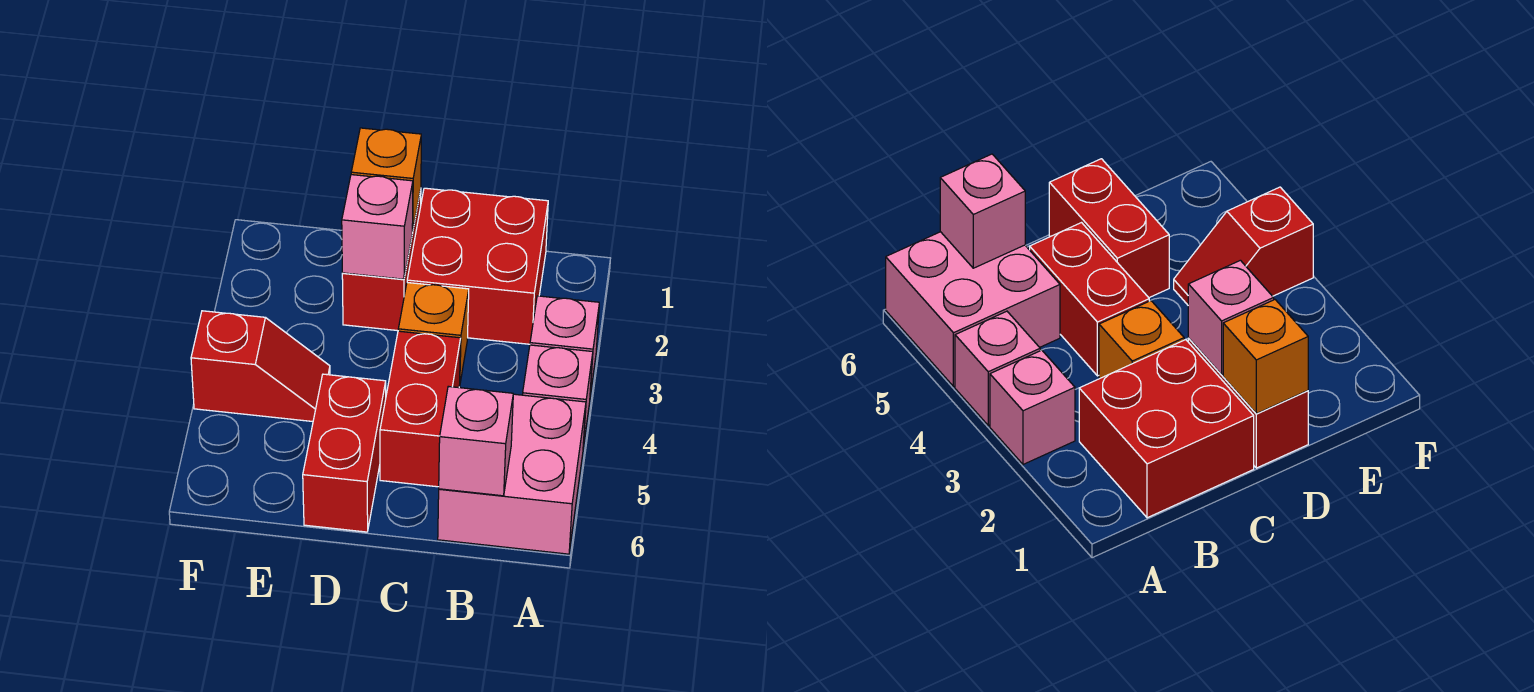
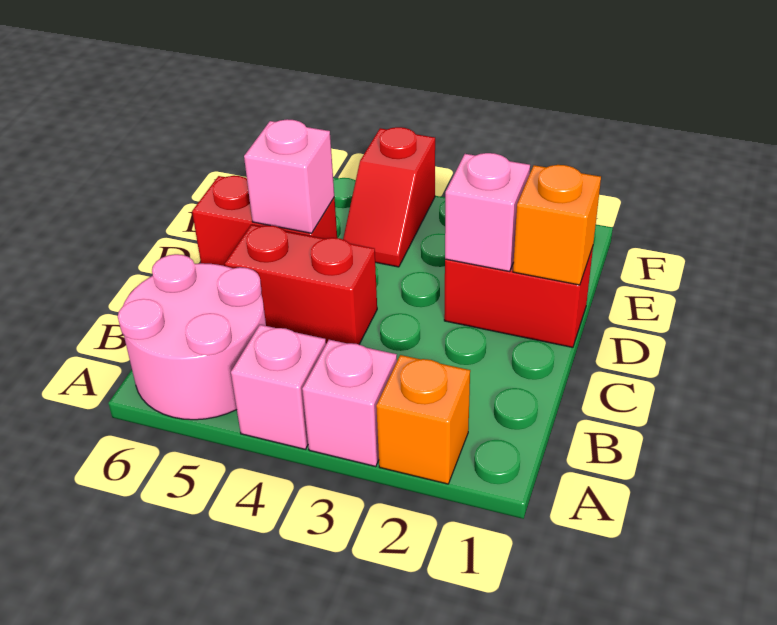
pink brick A5:B6 level 1 -> pink round brick A5:B6 level 1
red brick B1:C2 level 1 -> none
pink brick B6 level 2 -> pink brick D5 level 2
orange brick C3 level 1 -> orange brick A2 level 1

